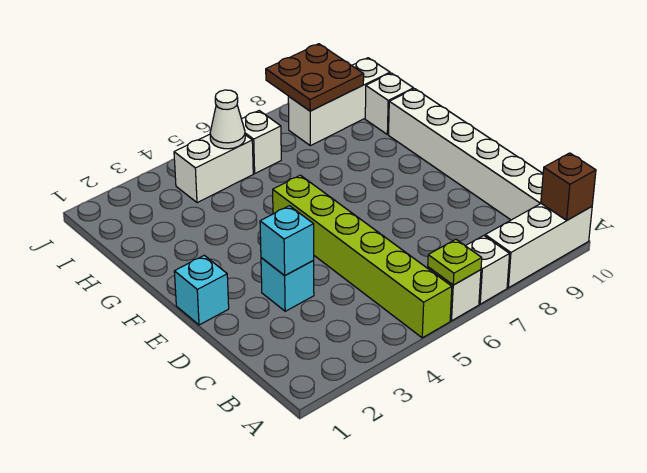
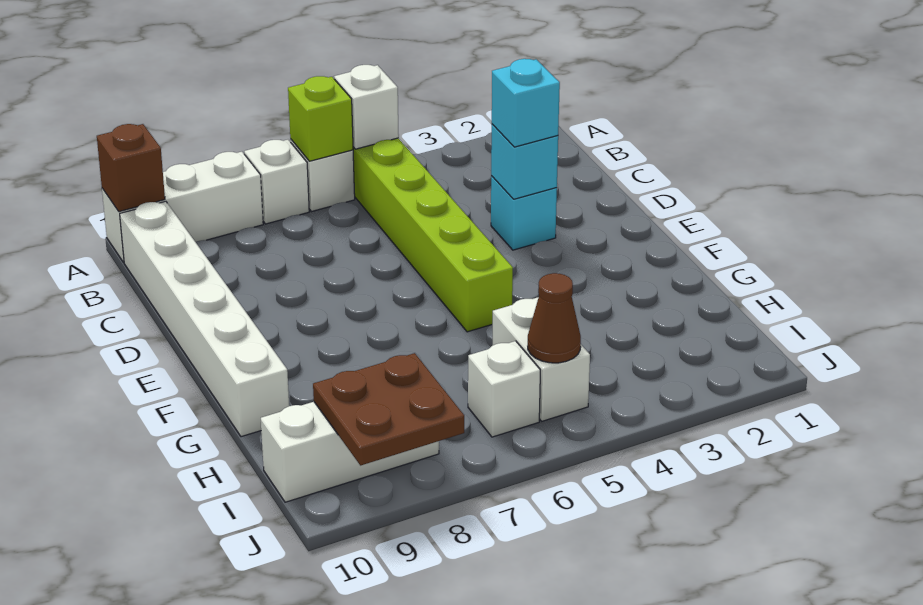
lime plate A6 level 2 -> lime brick A6 level 2
cyan brick E1 level 1 -> cyan brick D3 level 3
white brick H10 level 1 -> white brick A5 level 2
white brick I4:I5 level 1 -> white brick H5:I5 level 1
white cone I5 level 2 -> brown cone I5 level 2

